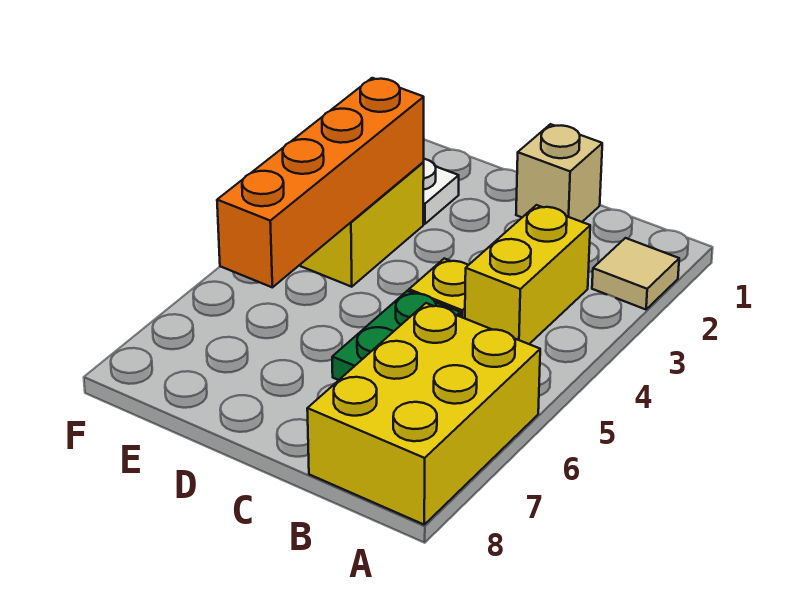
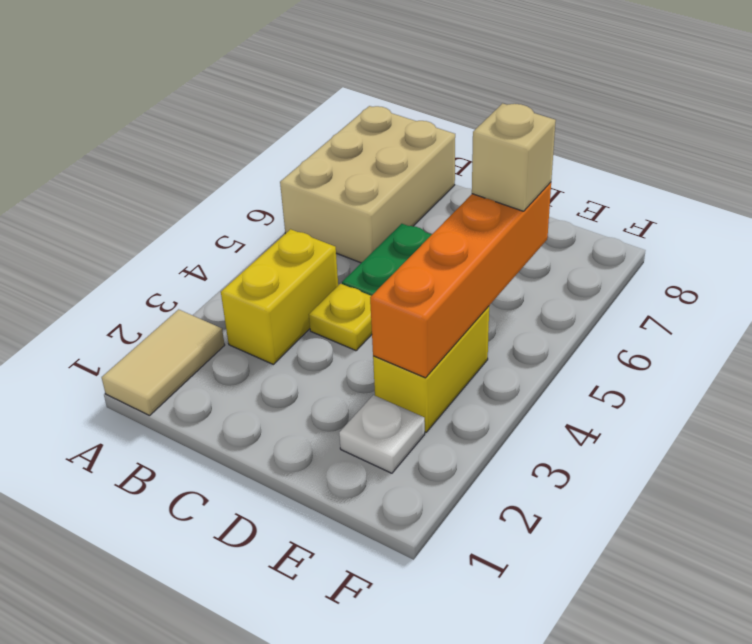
tan tile A2 level 1 -> tan tile A1:A2 level 1
yellow brick A6:B8 level 1 -> tan brick A6:B8 level 1
tan brick C1 level 1 -> tan brick E6 level 3

